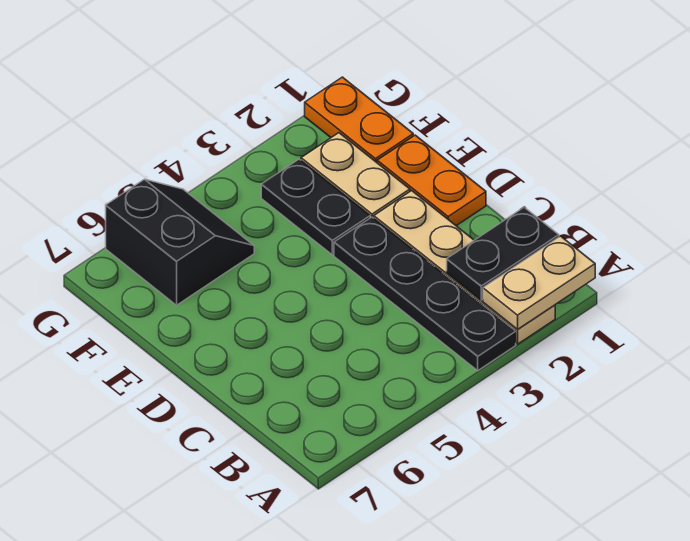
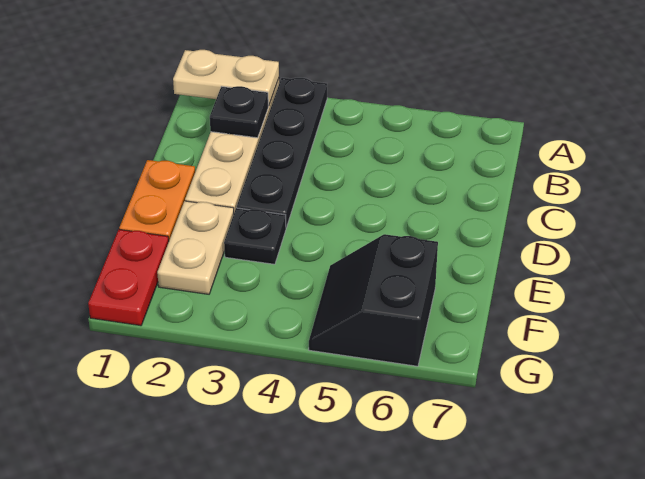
black plate B1:B2 level 2 -> black plate B2 level 2
black plate E3:F3 level 1 -> black plate E3 level 1
orange plate F1:G1 level 1 -> red plate F1:G1 level 1

